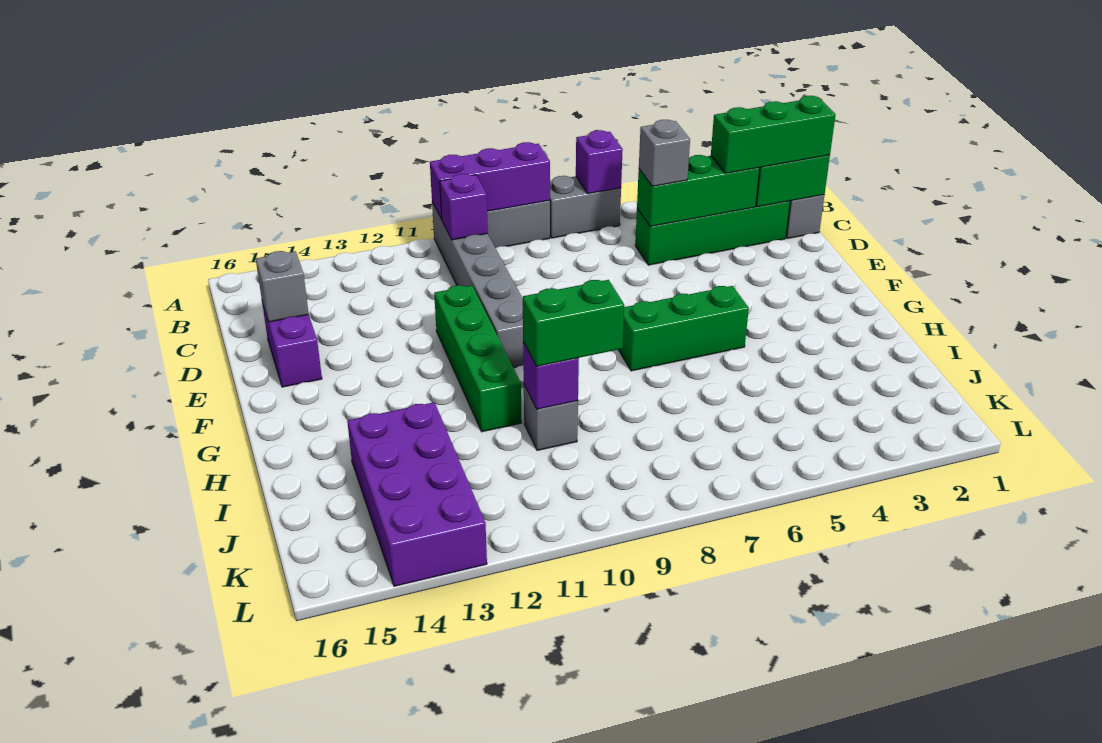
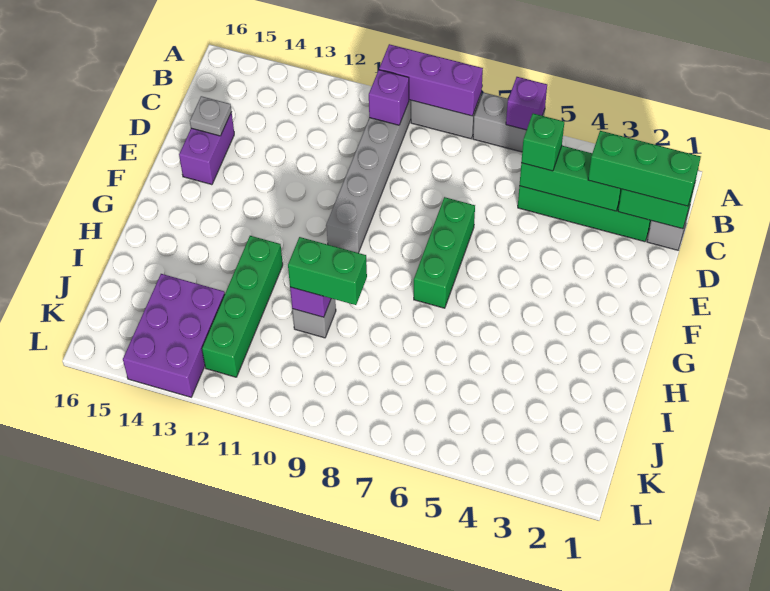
grey brick C5 level 3 -> green brick C5 level 3
grey brick D15 level 2 -> grey plate D15 level 2
green brick E11:H11 level 1 -> green brick H12:K12 level 1
green brick G5:G7 level 1 -> green brick E7:G7 level 1
purple brick I13:L14 level 1 -> purple brick J13:L14 level 1

